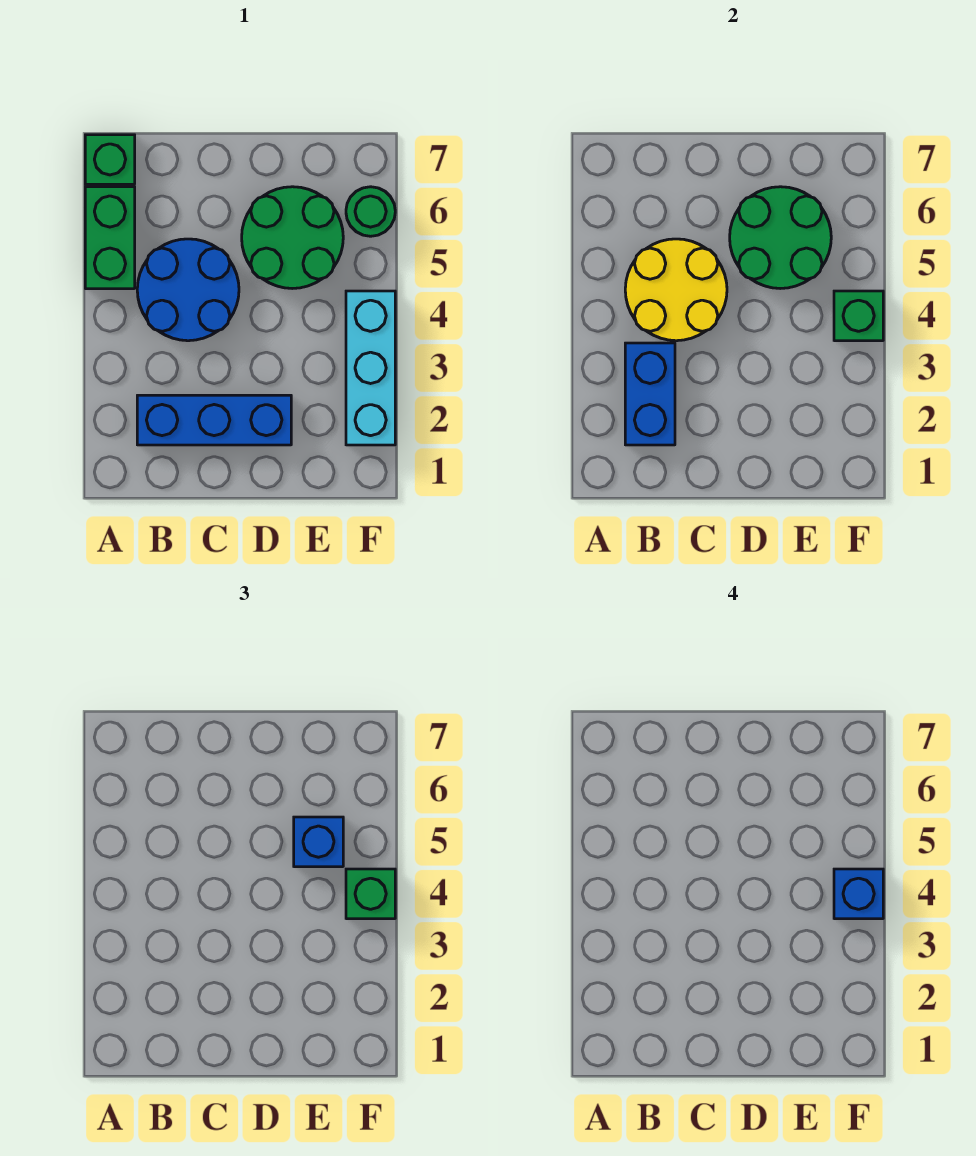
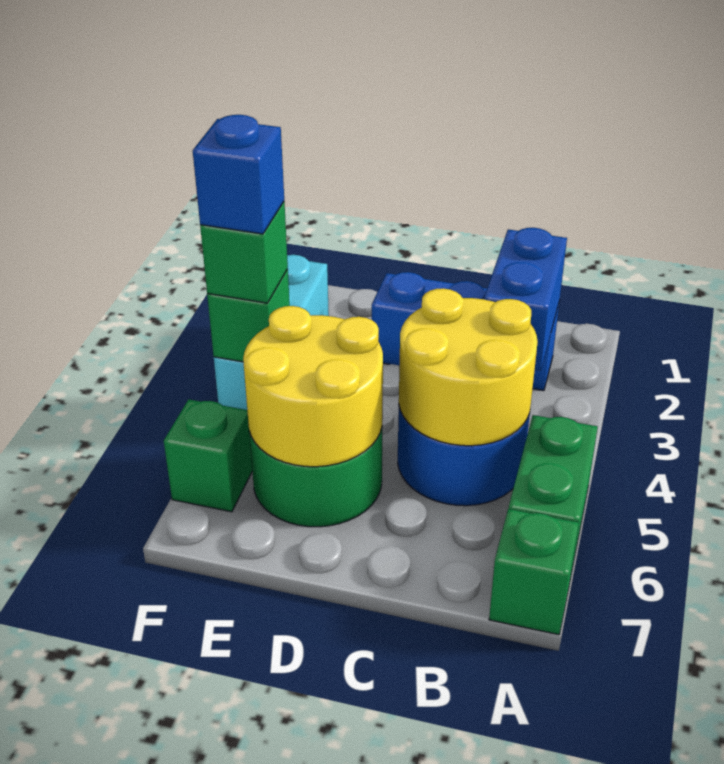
green round brick D5:E6 level 2 -> yellow round brick D5:E6 level 2
blue brick E5 level 3 -> none
green round brick F6 level 1 -> green brick F6 level 1

